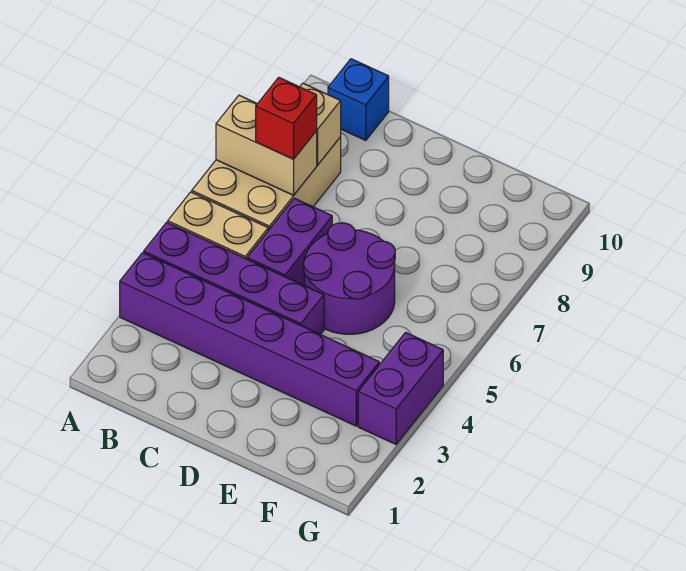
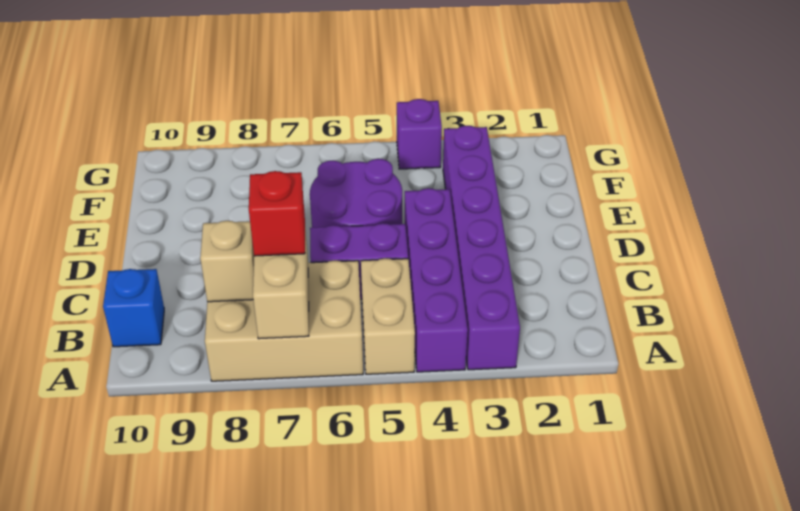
purple brick G3:G4 level 1 -> purple brick G4 level 1

